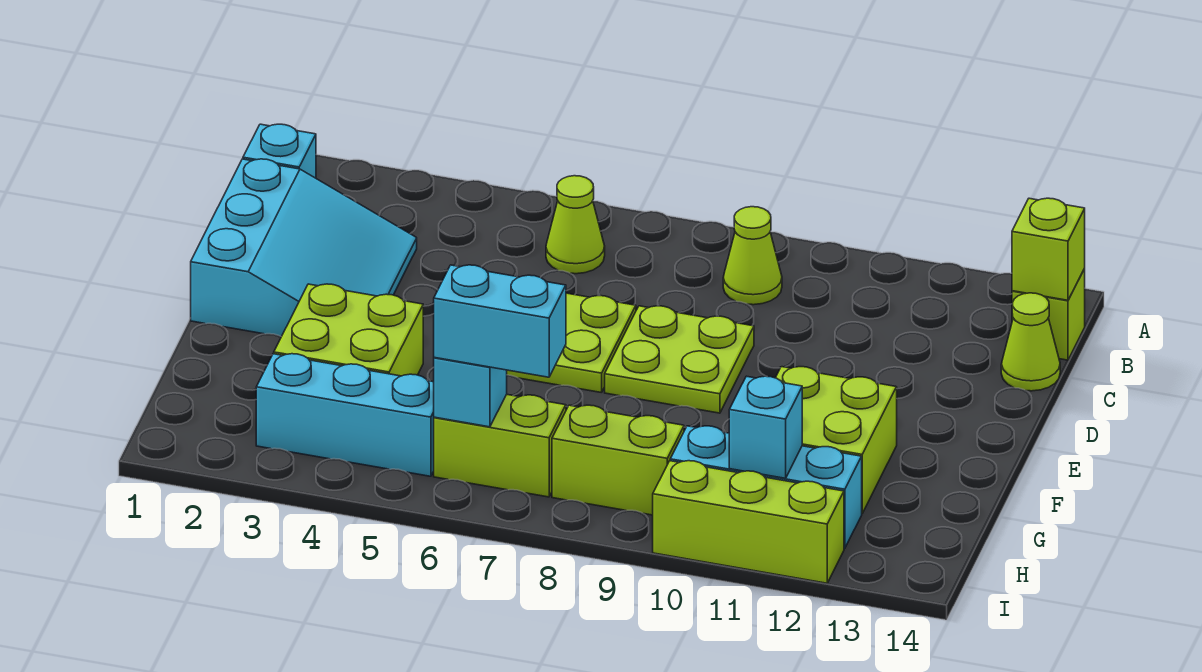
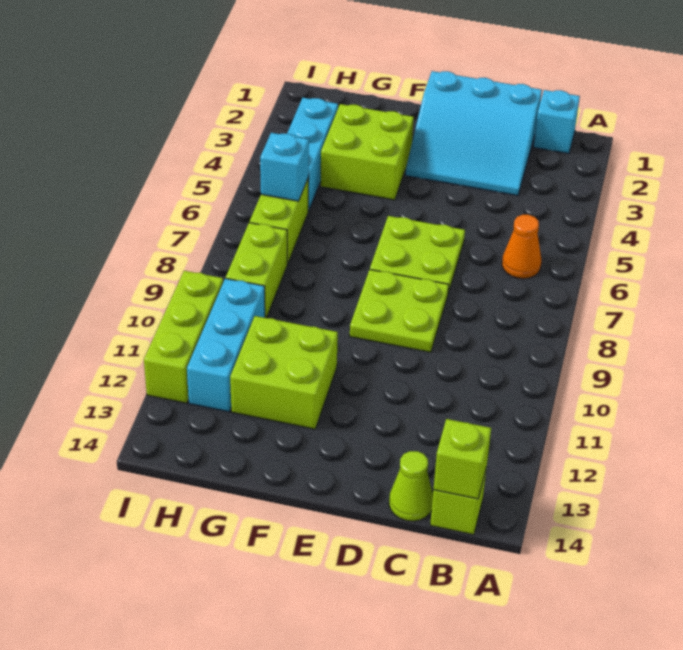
lime cone B6 level 1 -> orange cone B6 level 1
lime cone B9 level 1 -> none
cyan brick H6:H7 level 3 -> none
cyan brick H11 level 2 -> none

